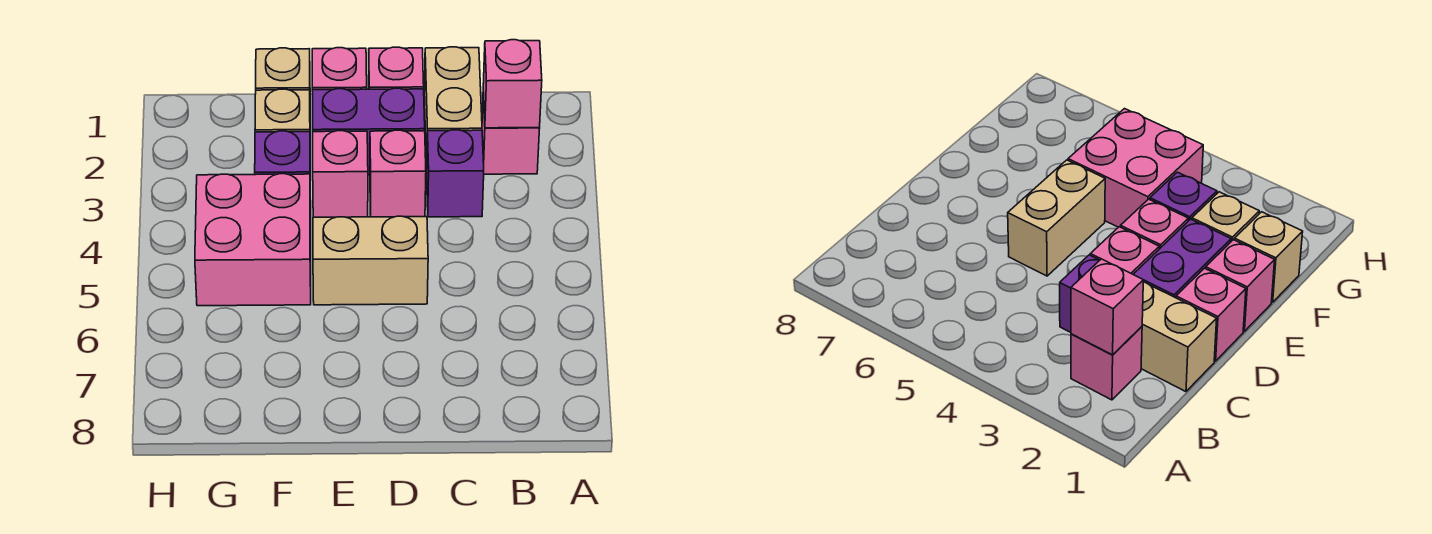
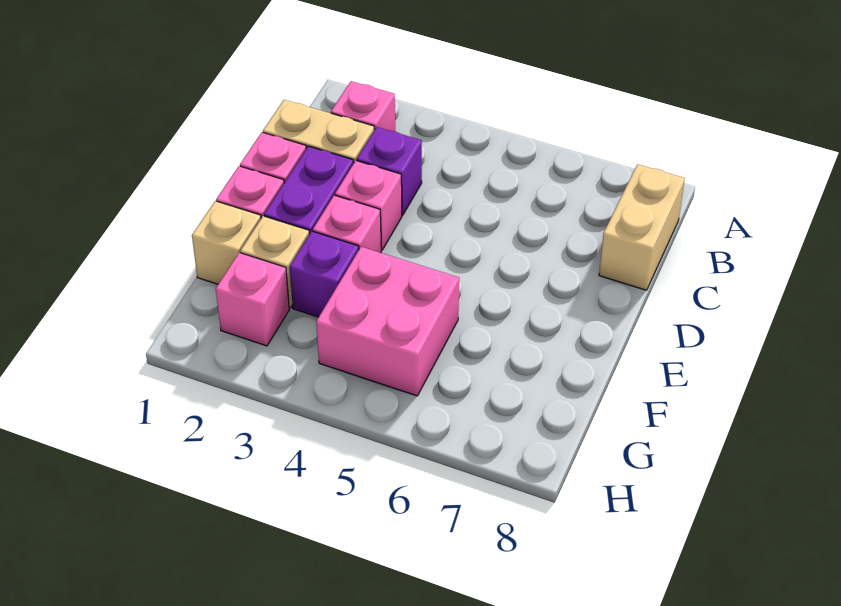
pink brick B2 level 2 -> pink brick G2 level 1
tan brick D5:E5 level 1 -> tan brick B8:C8 level 1

